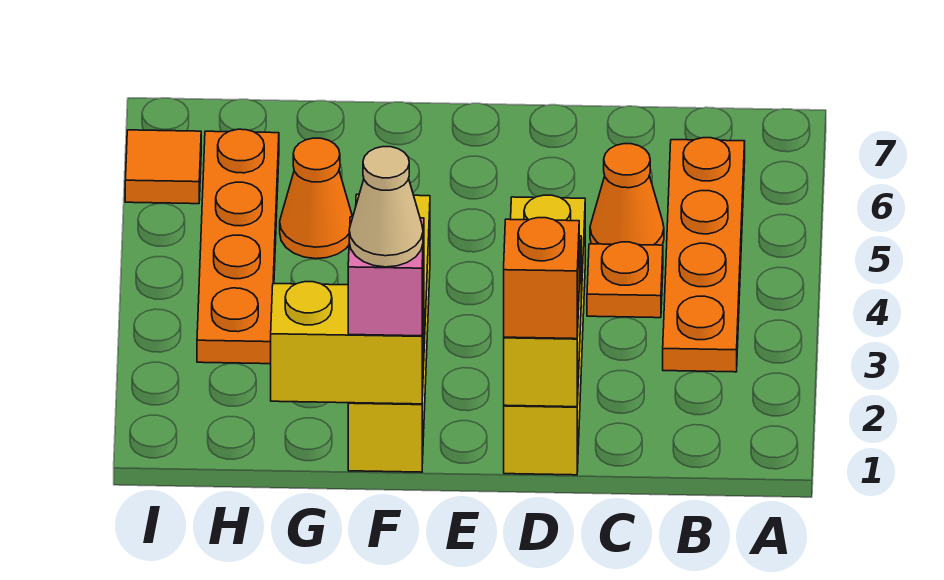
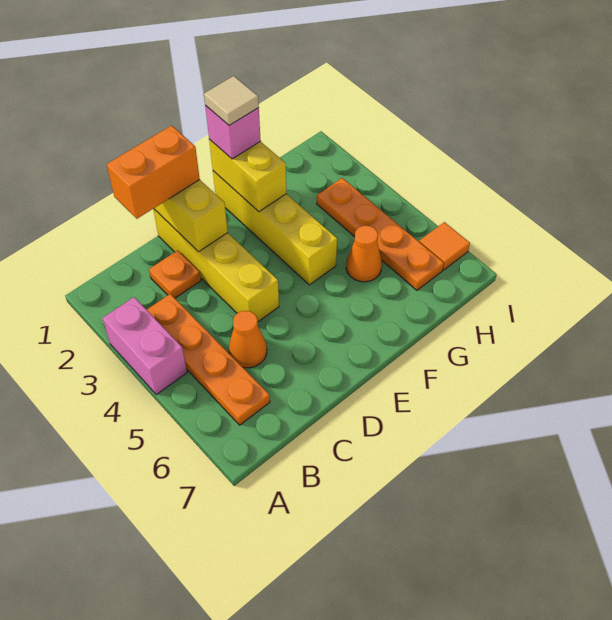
none -> pink brick A3:A4 level 1
orange plate C4 level 1 -> orange plate C2 level 1
orange brick D1 level 3 -> orange brick C1:D1 level 3
yellow brick F1:G1 level 2 -> yellow brick F1:F2 level 2
tan cone F1 level 4 -> tan tile F1 level 4

